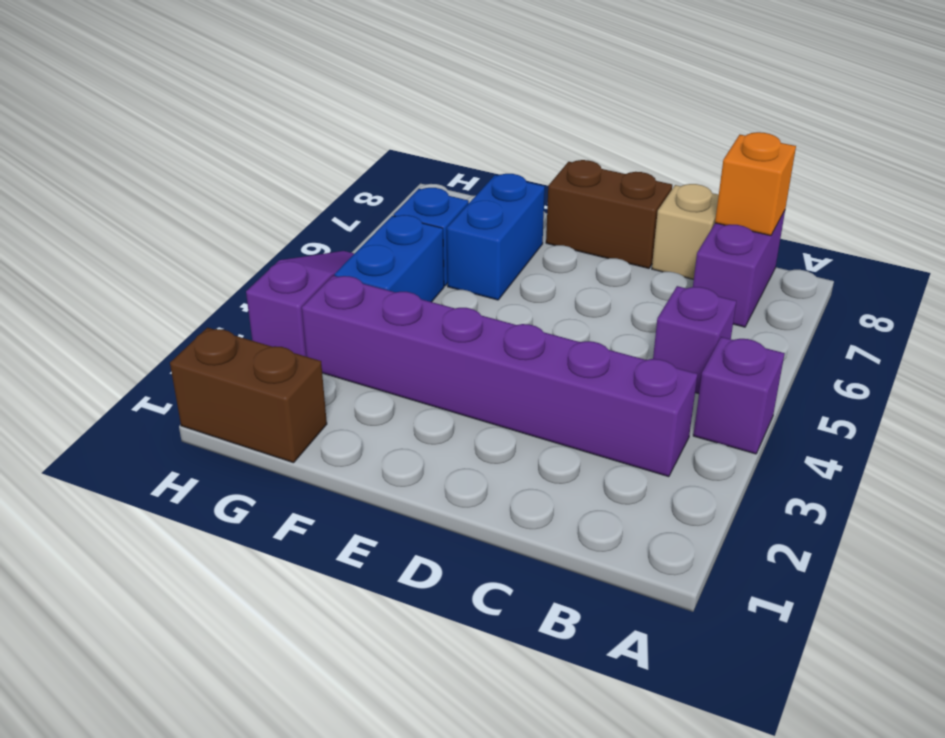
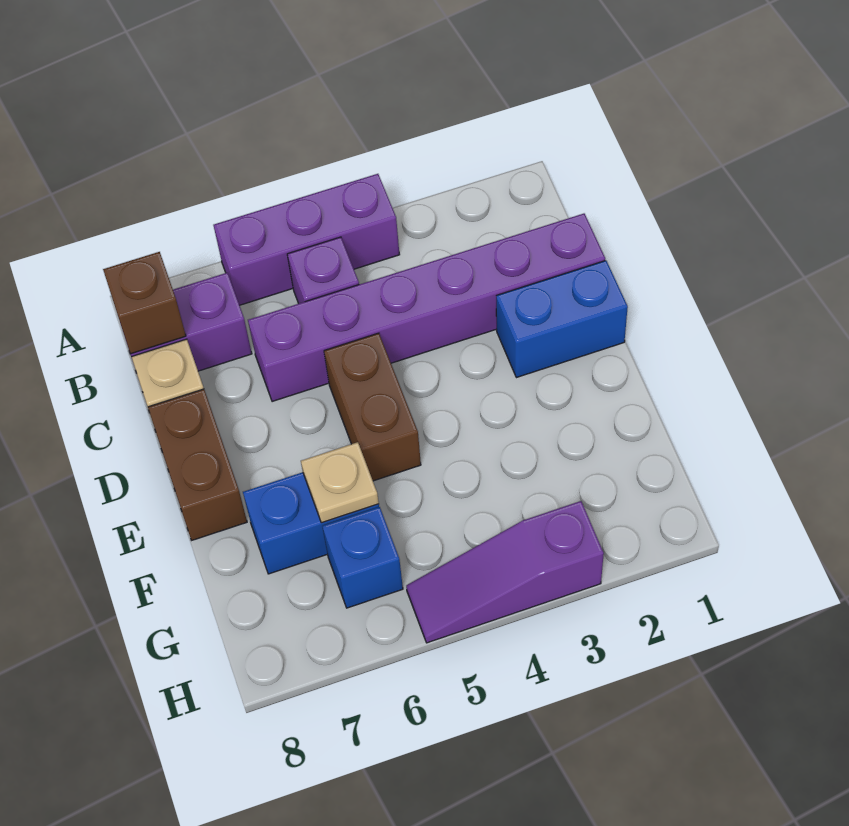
purple brick A4 level 1 -> purple brick A4:A6 level 1
purple brick B3:G3 level 1 -> purple brick C1:C6 level 1
orange brick B8 level 2 -> brown brick B8 level 2
none -> tan plate F6 level 2
brown brick G1:H1 level 1 -> brown brick D5:E5 level 1
blue brick G4:G5 level 1 -> blue brick D1:D2 level 1

